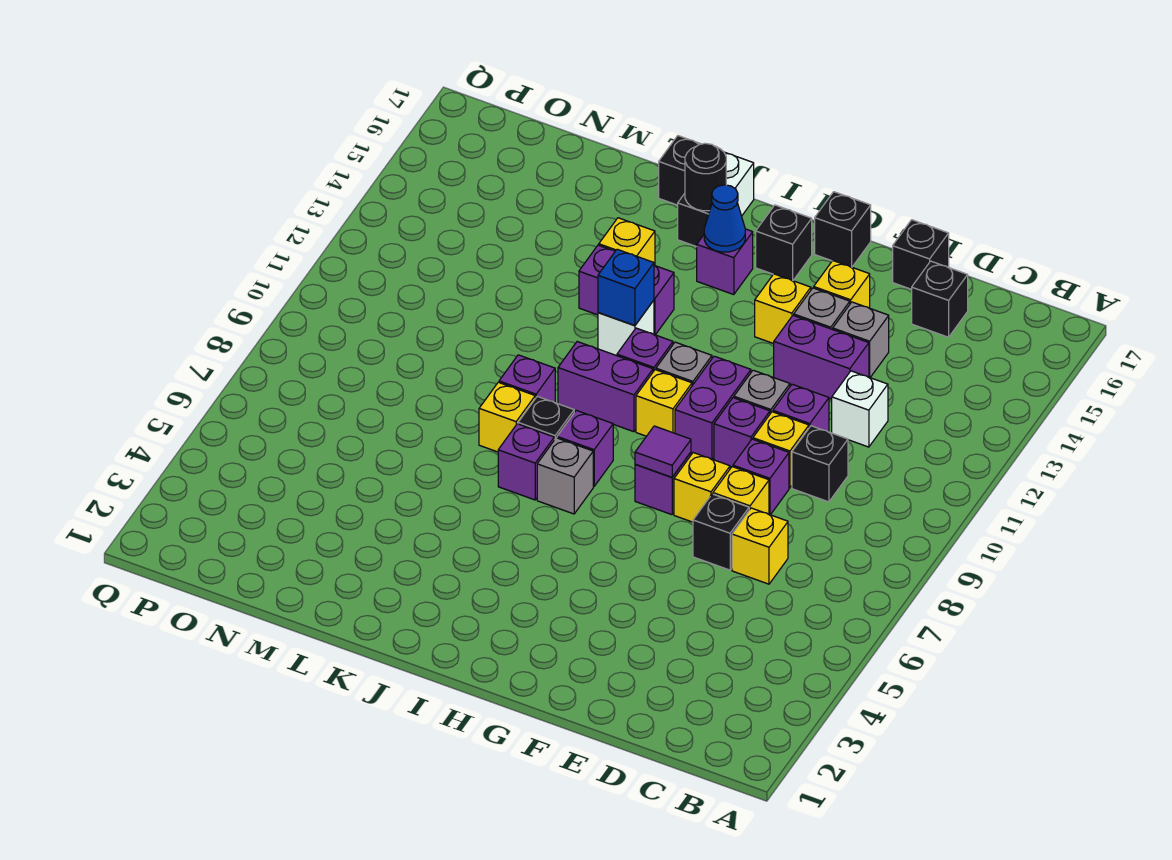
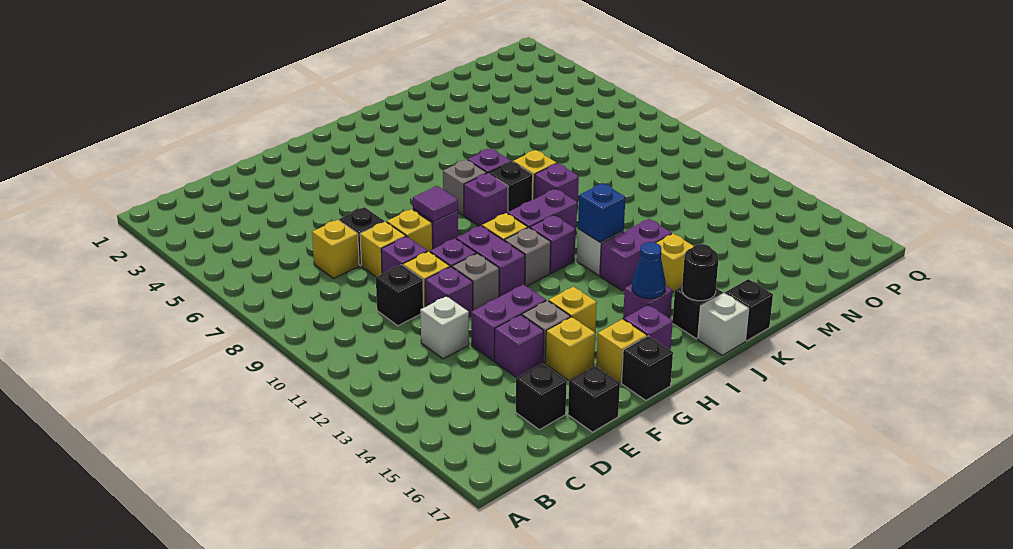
grey brick E14 level 1 -> purple brick E14 level 1
none -> yellow brick G16 level 1
black brick H16 level 1 -> purple brick H16 level 1

